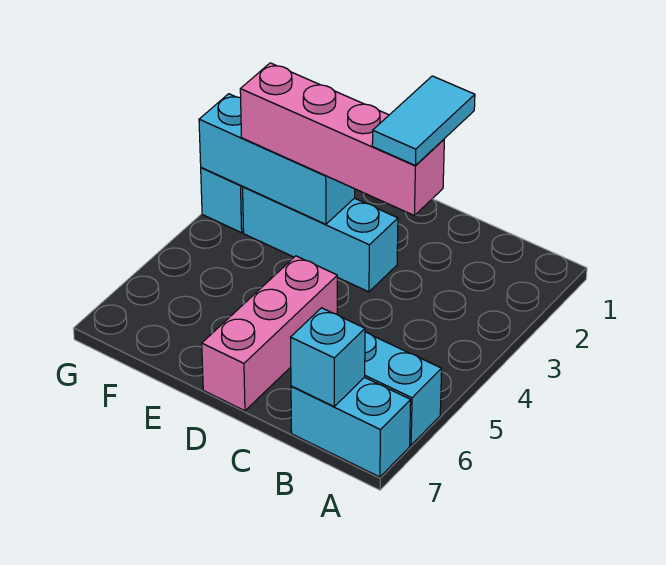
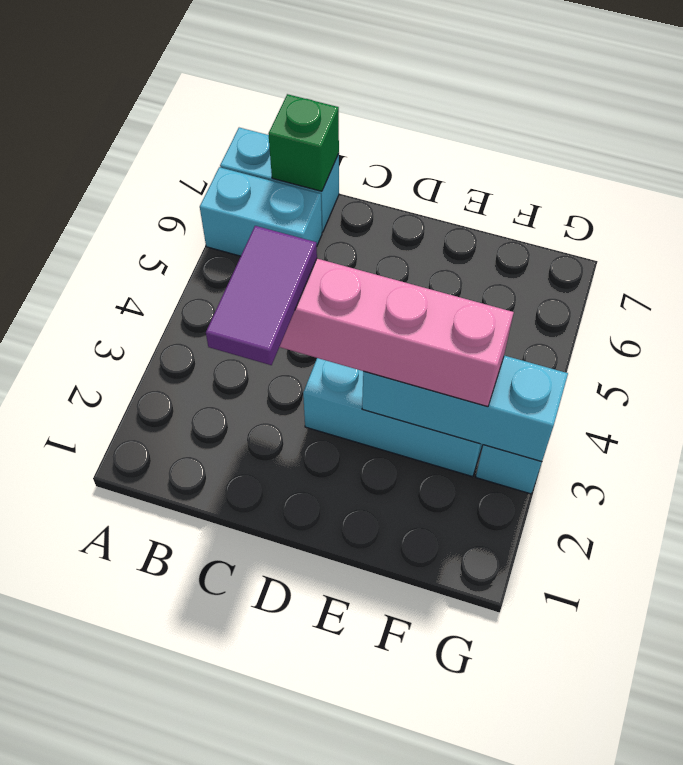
cyan brick B7 level 2 -> green brick B7 level 2
cyan tile C2:C3 level 4 -> purple tile C2:C3 level 4
pink brick D5:D7 level 1 -> none

